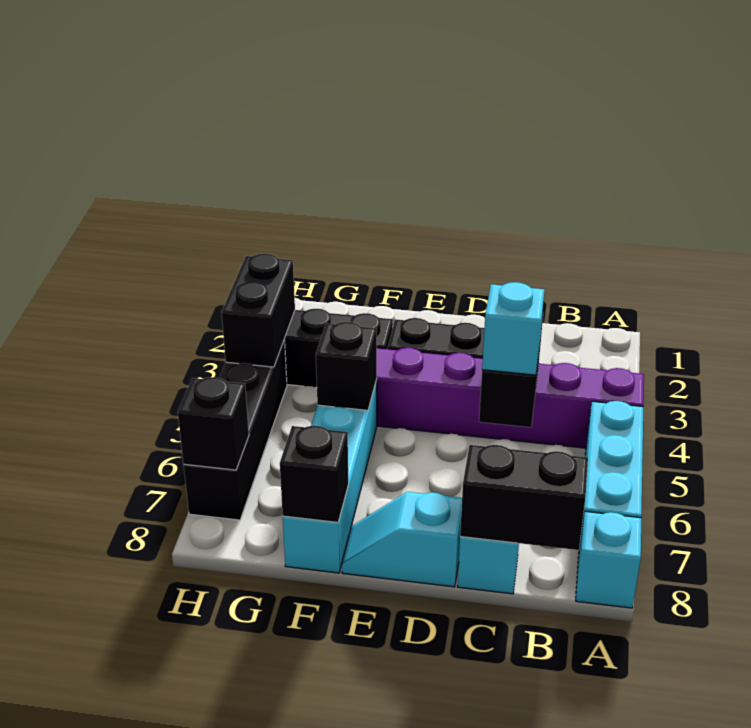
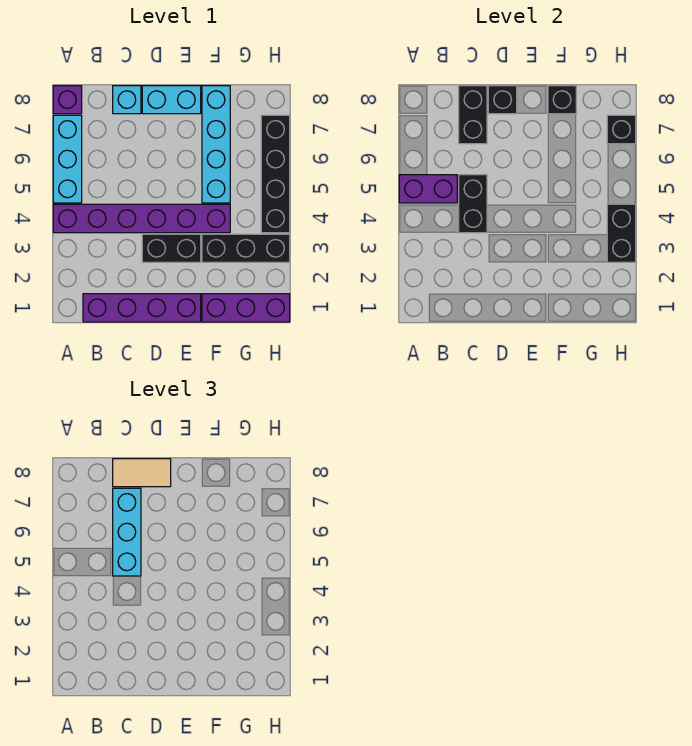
none -> purple brick A5:B5 level 2
cyan brick A8 level 1 -> purple brick A8 level 1
none -> purple brick B1:E1 level 1
black brick B8:C8 level 2 -> black brick C7:C8 level 2
cyan brick C5 level 3 -> cyan brick C5:C7 level 3
none -> tan tile C8:D8 level 3
cyan slope D8:E8 level 1 top D -> cyan brick D8:E8 level 1
none -> purple brick F1:H1 level 1
black brick F5 level 2 -> black brick D8 level 2

